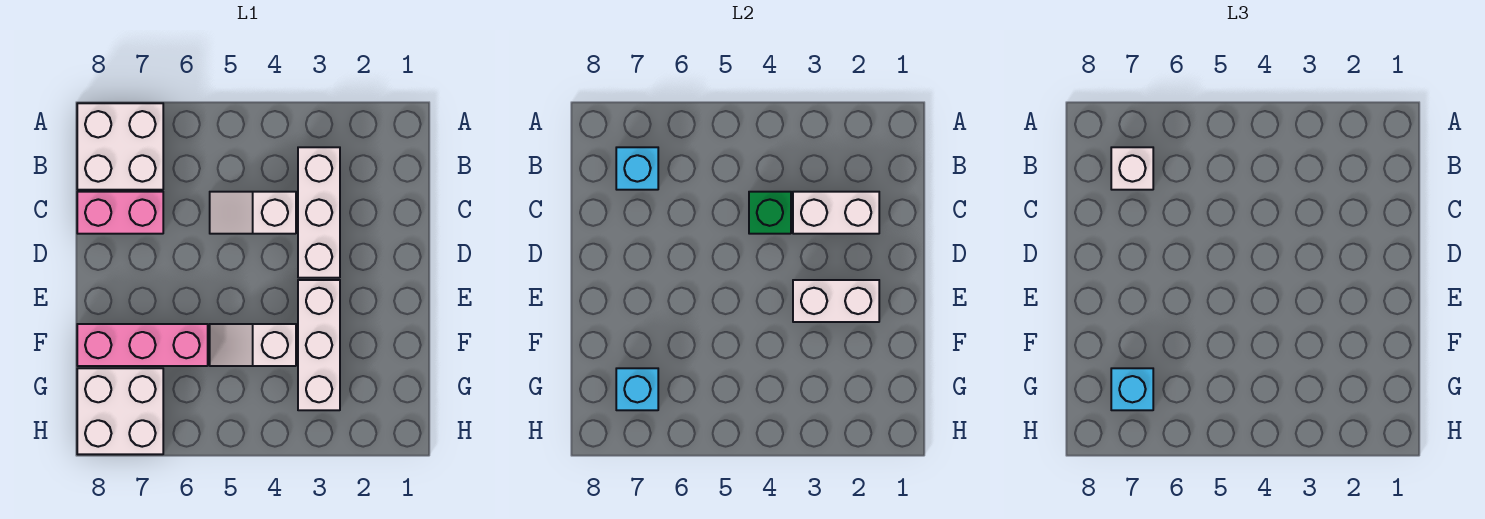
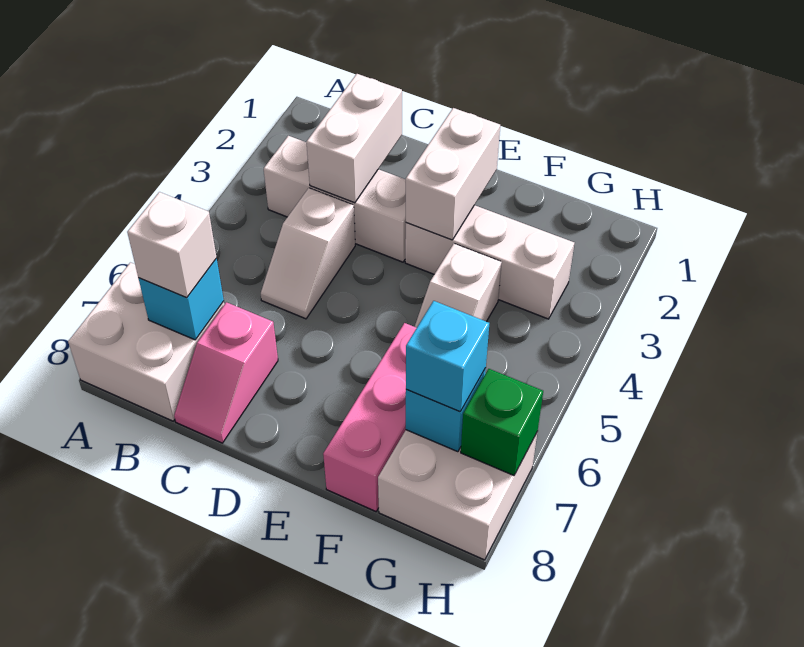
green brick C4 level 2 -> green brick H7 level 2
pink brick C7:C8 level 1 -> pink slope C7:C8 level 1 top 7

